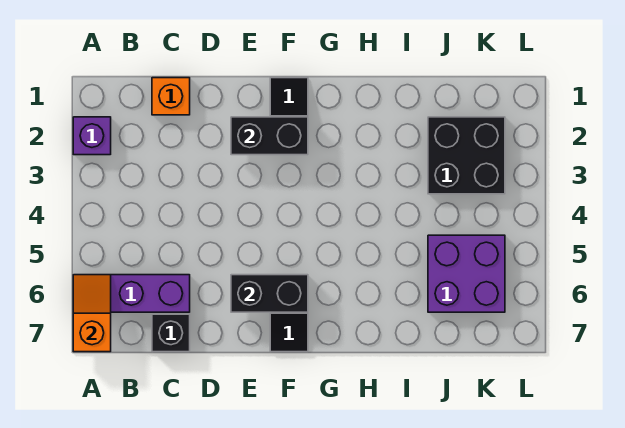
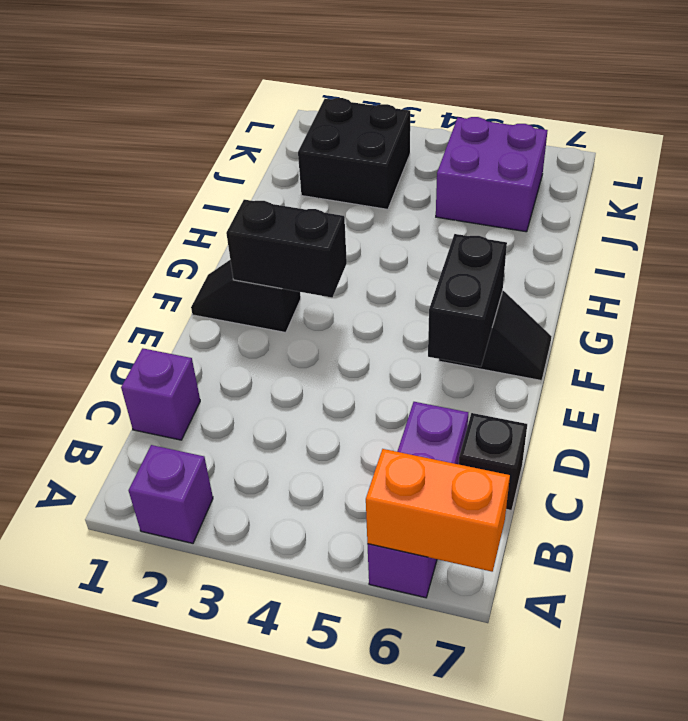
orange slope A6:A7 level 2 top 7 -> orange brick A6:A7 level 2
orange brick C1 level 1 -> purple brick C1 level 1
black brick E2:F2 level 2 -> black brick F2:F3 level 2

